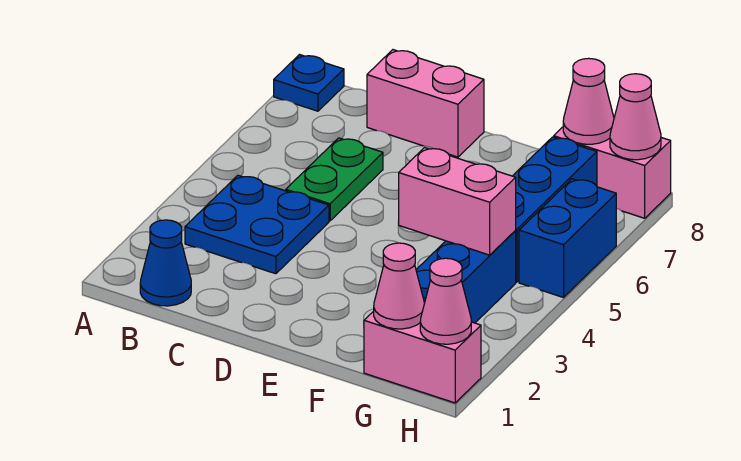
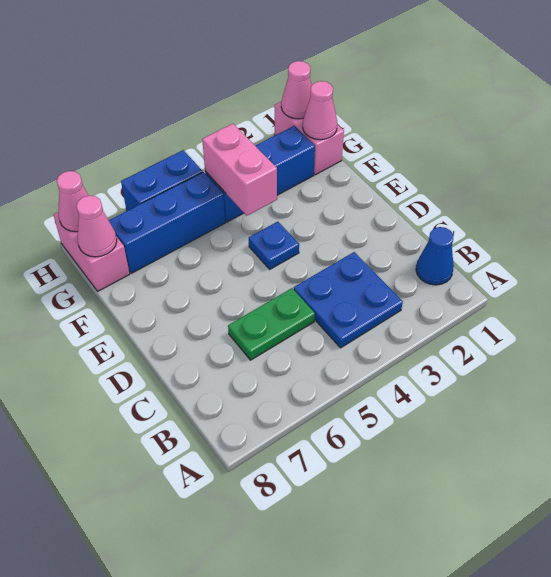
blue plate A8 level 1 -> blue plate E4 level 1
pink brick C8:D8 level 1 -> none

